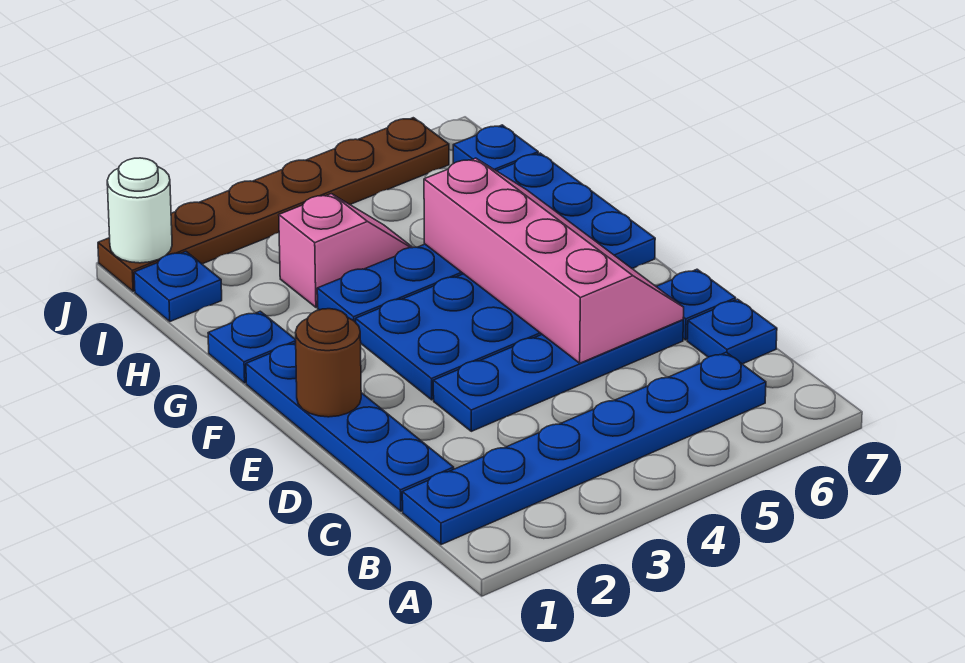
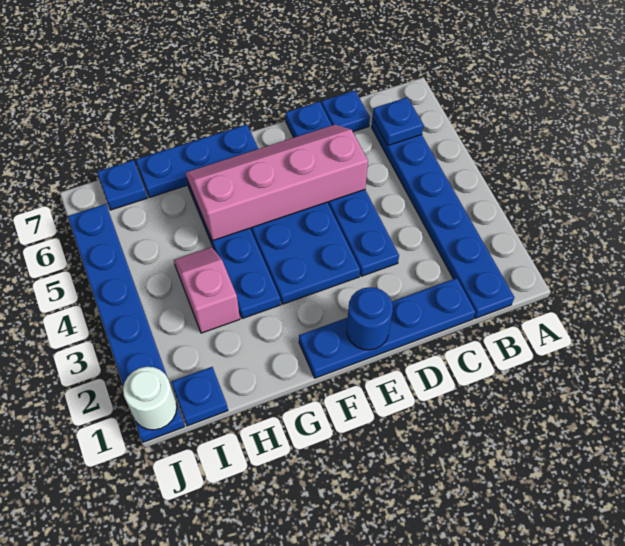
brown round brick E1 level 2 -> blue round brick E1 level 2
blue plate G1 level 1 -> blue plate B6 level 2
brown plate J1:J6 level 1 -> blue plate J1:J6 level 1

